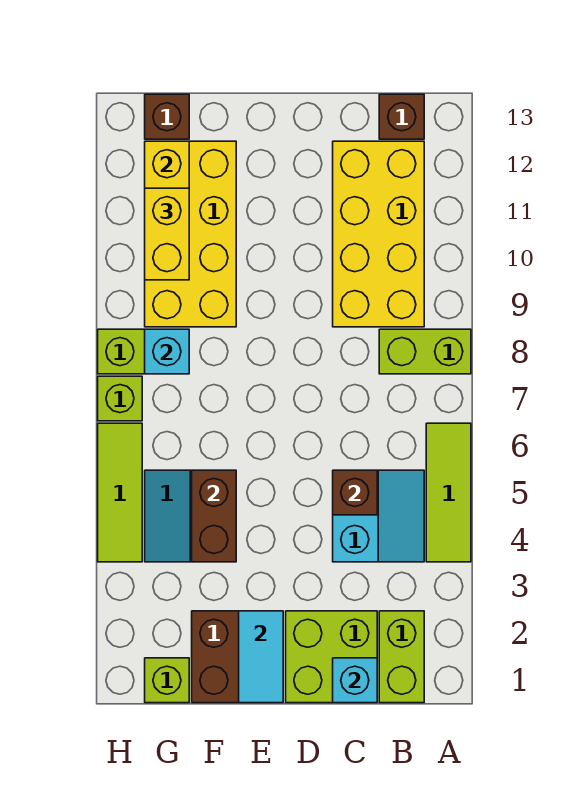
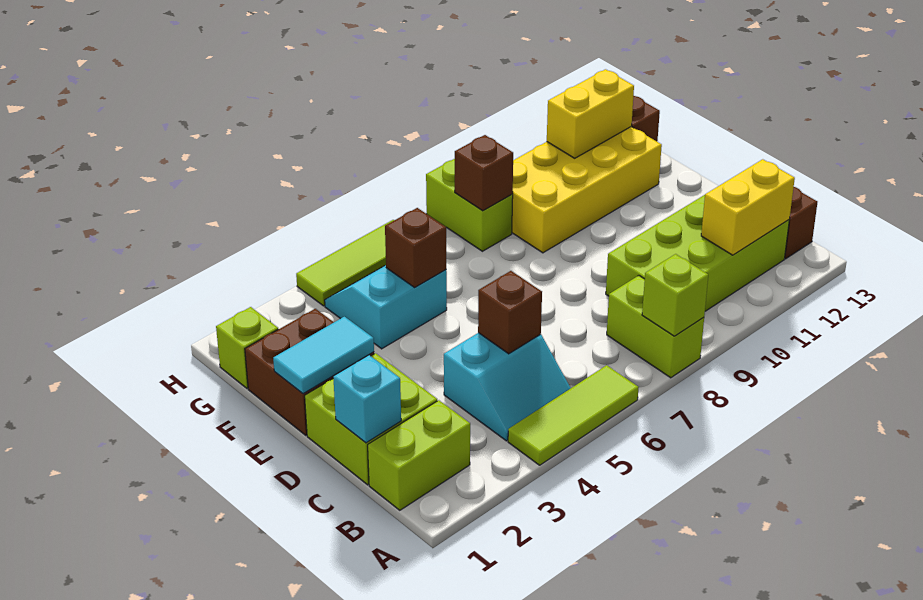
yellow brick B9:C12 level 1 -> lime brick B9:C12 level 1
brown brick F4:F5 level 2 -> brown brick F5 level 2
cyan brick G8 level 2 -> brown brick G8 level 2
yellow brick G10:G11 level 3 -> yellow brick B11:B12 level 2
lime brick H7 level 1 -> lime brick A8 level 2

